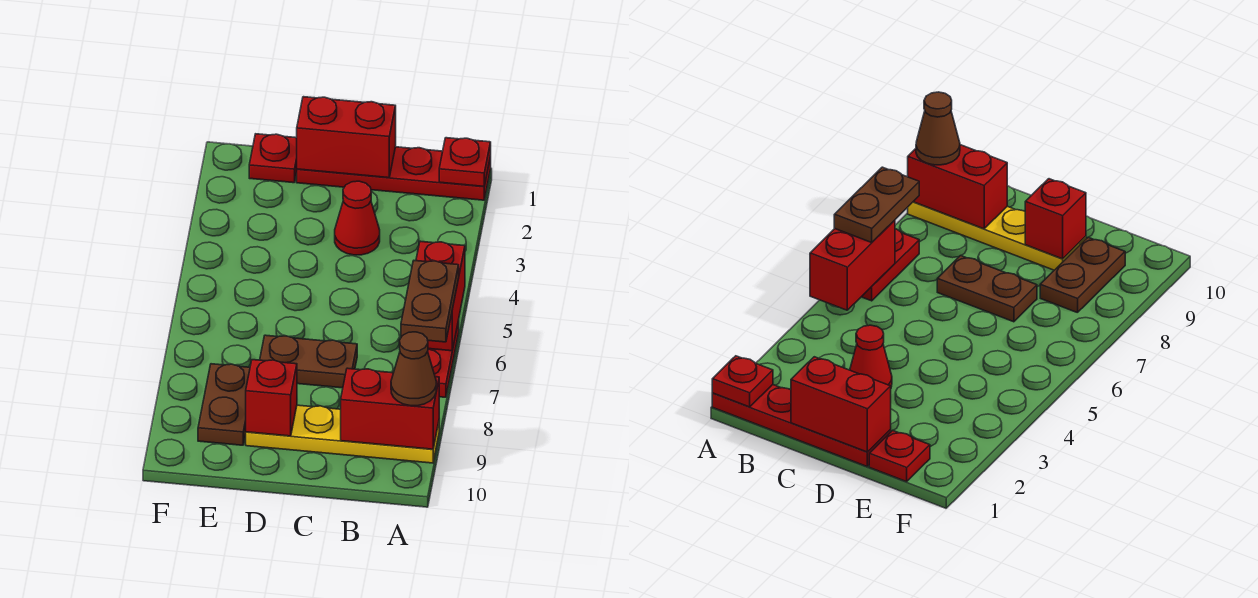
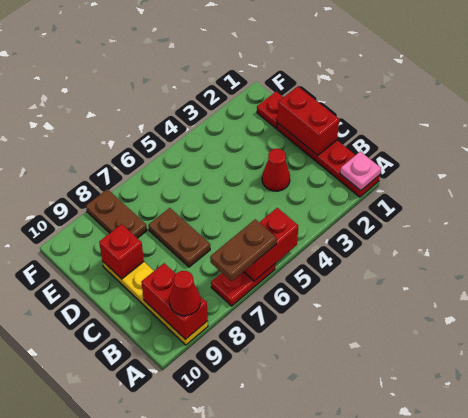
red plate A1 level 2 -> pink plate A1 level 2
brown cone A9 level 3 -> red cone A9 level 3
brown plate E8:E9 level 1 -> brown plate E8:F8 level 1

